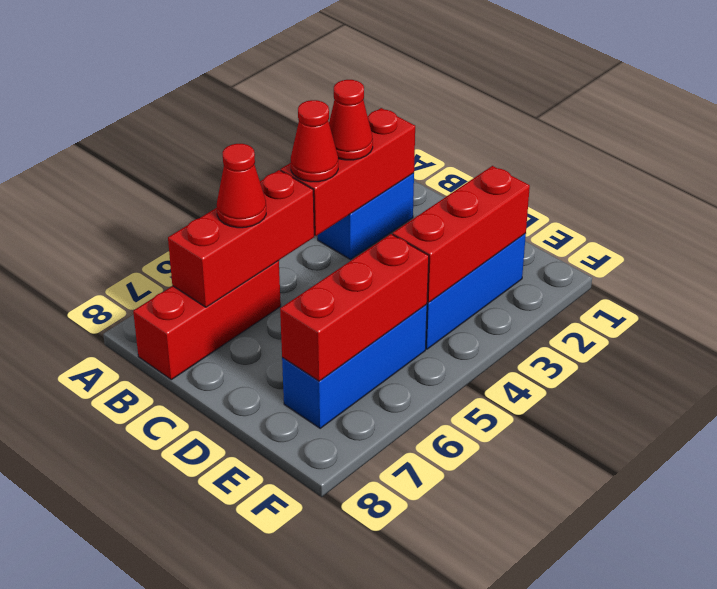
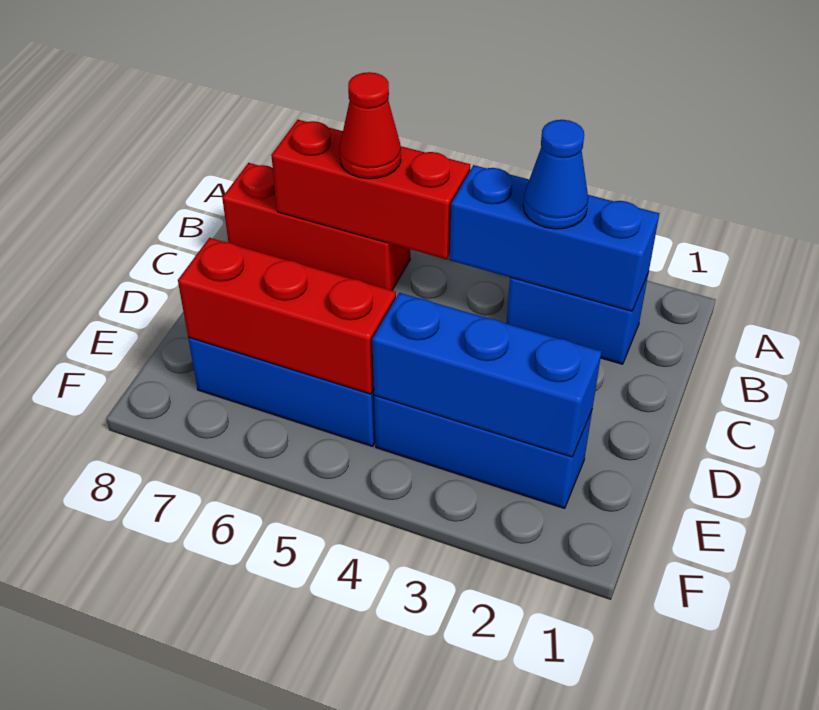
red brick B2:B4 level 2 -> blue brick B2:B4 level 2
red cone B3 level 3 -> blue cone B3 level 3
red cone B4 level 3 -> none
red brick E2:E4 level 2 -> blue brick E2:E4 level 2

